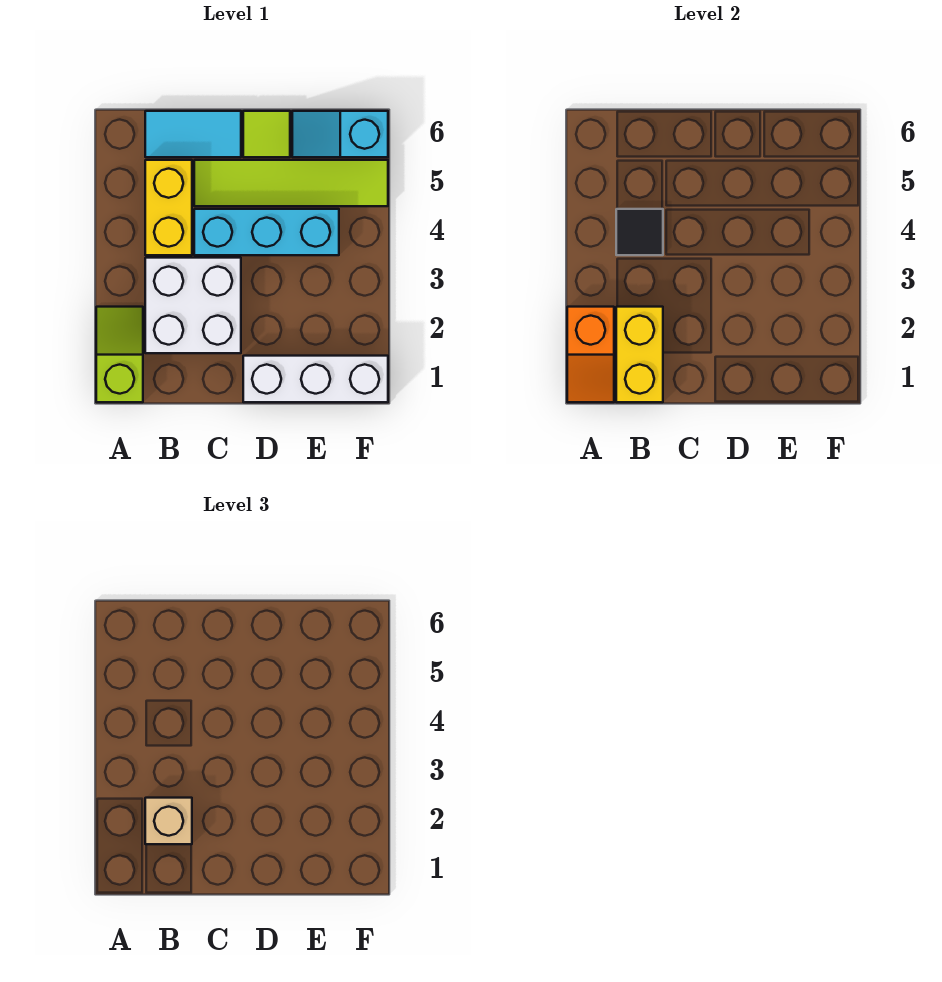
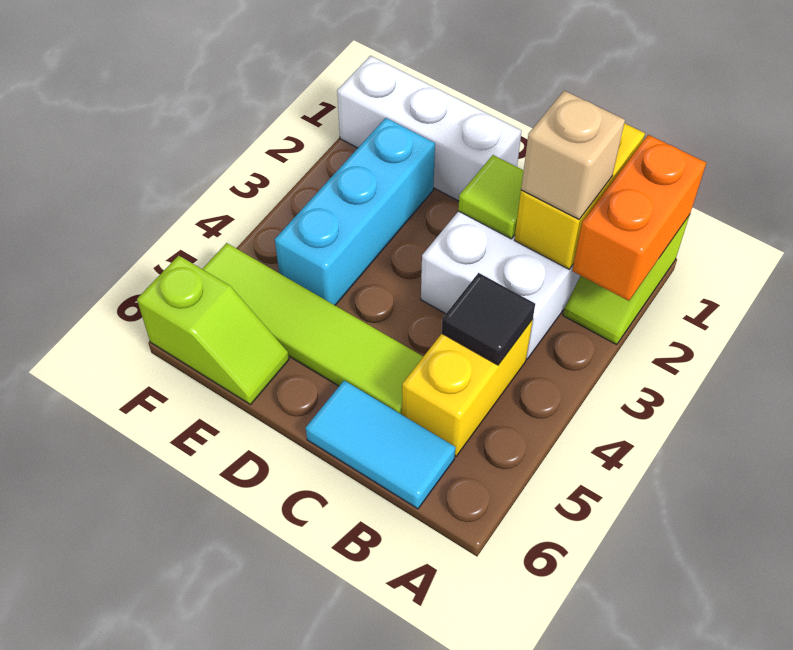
orange slope A1:A2 level 2 top 2 -> orange brick A1:A2 level 2
cyan brick C4:E4 level 1 -> cyan brick E2:E4 level 1
lime tile D6 level 1 -> lime tile C2 level 2
cyan slope E6:F6 level 1 top F -> lime slope E6:F6 level 1 top F

